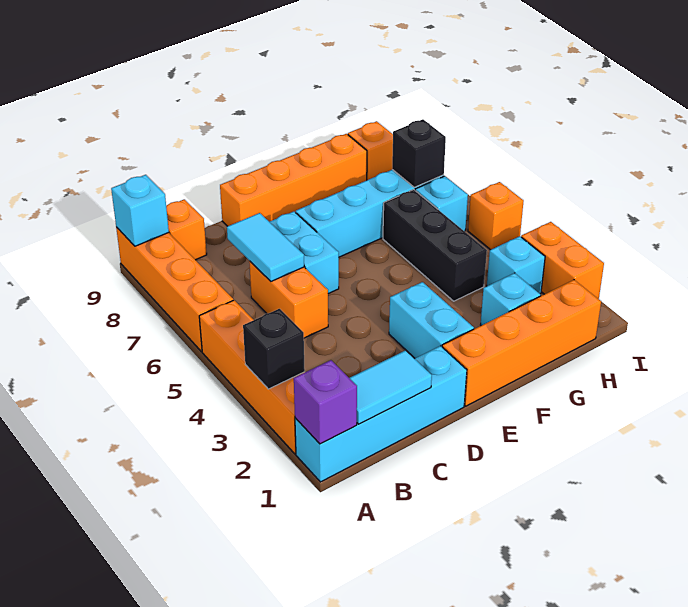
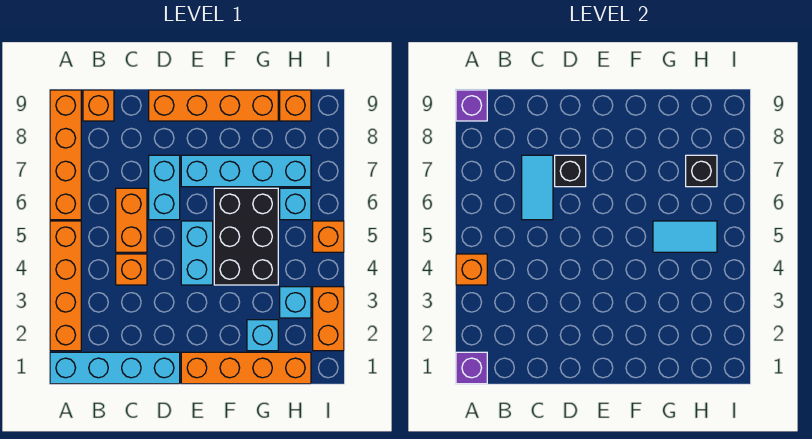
black brick A3 level 2 -> black brick D7 level 2
none -> orange brick A4 level 2
cyan brick A9 level 2 -> purple brick A9 level 2
cyan tile B1:C1 level 2 -> cyan tile G5:H5 level 2
none -> orange brick C4 level 1
cyan brick E2:E3 level 1 -> cyan brick E4:E5 level 1
black brick G4:G6 level 1 -> black brick F4:G6 level 1

